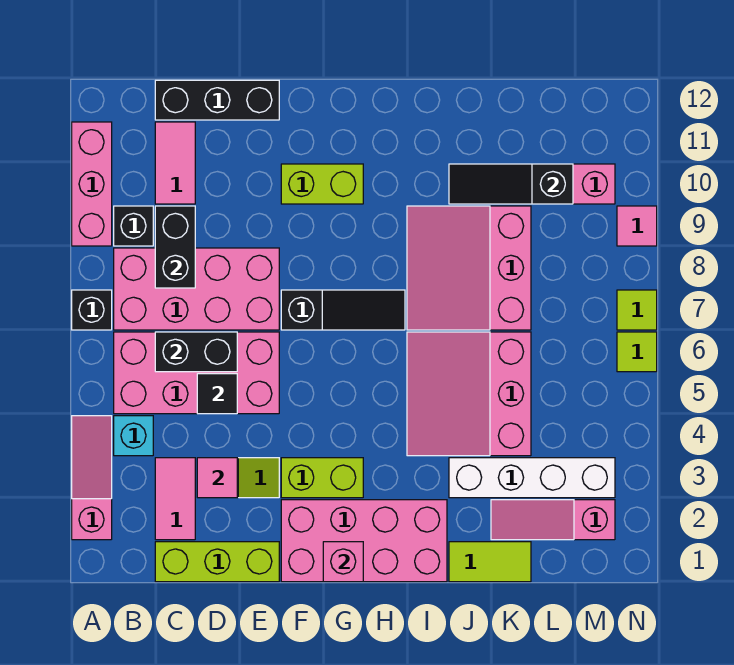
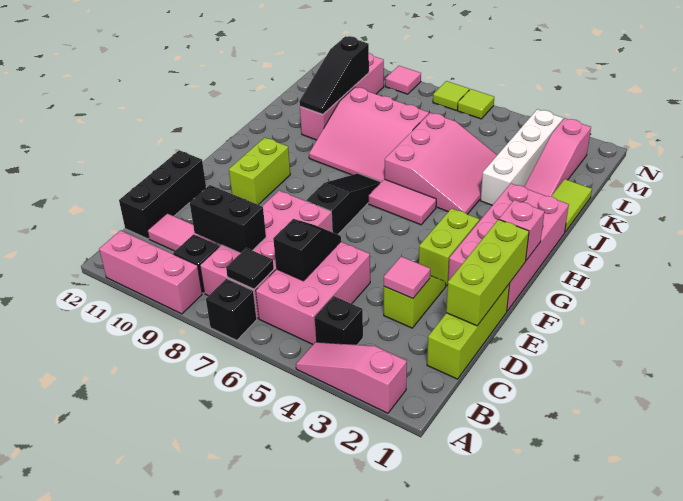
cyan brick B4 level 1 -> black brick B4 level 1
pink brick B5:E6 level 1 -> pink brick B5:D6 level 1
pink tile C2:C3 level 1 -> pink tile H5:H6 level 1
black brick C6:D6 level 2 -> black slope C6:D6 level 2 top C
none -> lime brick D1:F1 level 2
black tile D5 level 2 -> black tile B7 level 2
pink slope I4:K6 level 1 top K -> pink slope I4:K6 level 1 top 6

